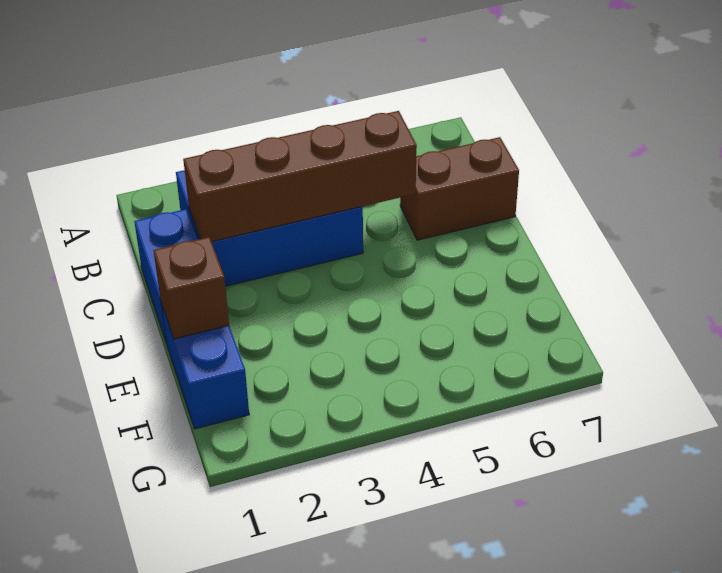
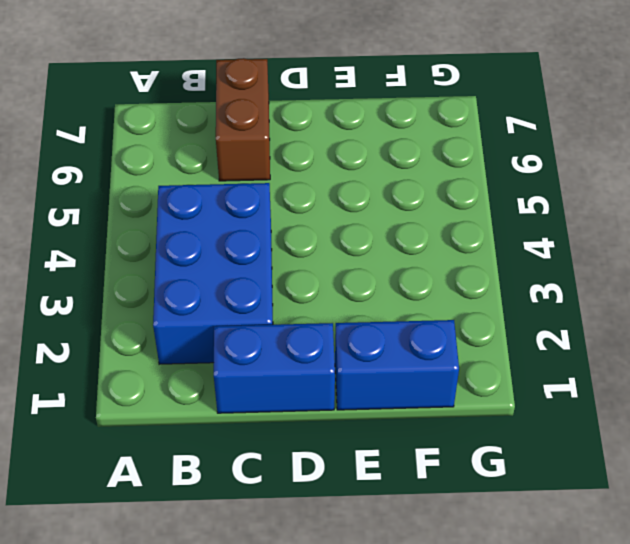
brown brick C2:C5 level 2 -> none
brown brick E1 level 2 -> none

